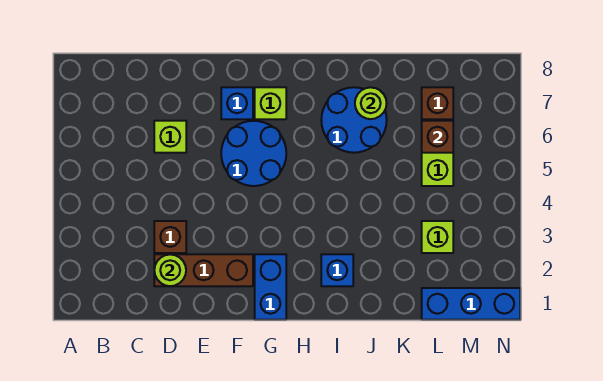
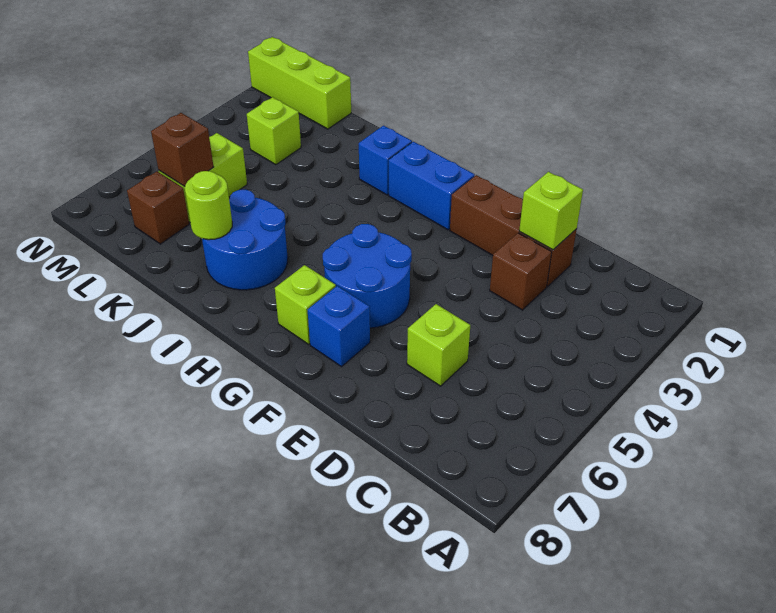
lime round brick D2 level 2 -> lime brick D2 level 2
blue brick G1:G2 level 1 -> blue brick G2:H2 level 1
blue brick L1:N1 level 1 -> lime brick L1:N1 level 1

